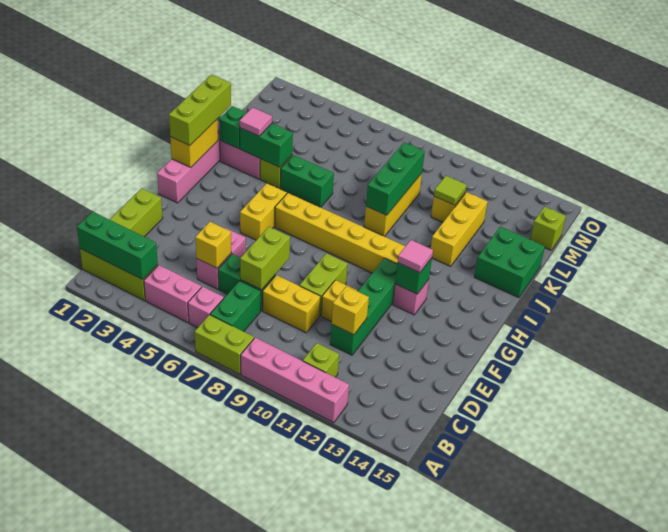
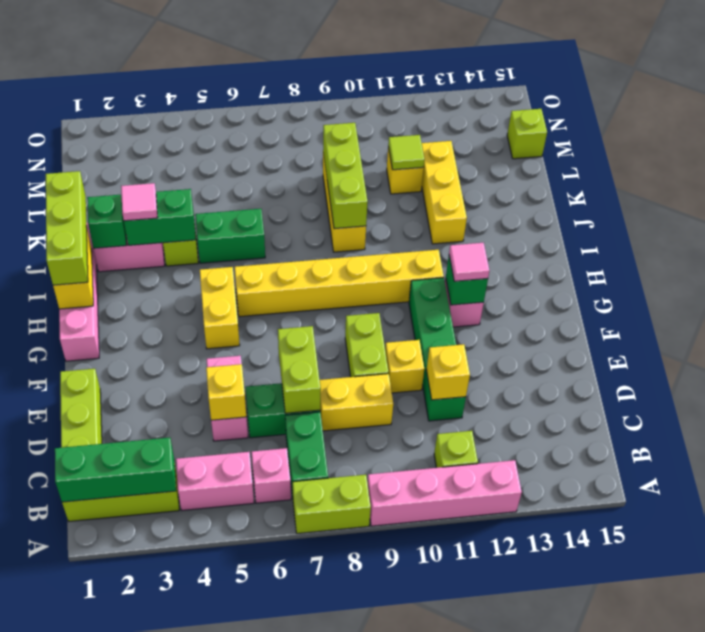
green brick J9:L9 level 2 -> lime brick J9:L9 level 2
green brick J14:K15 level 1 -> none

